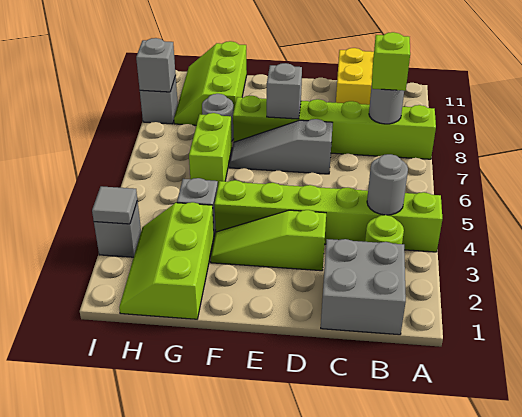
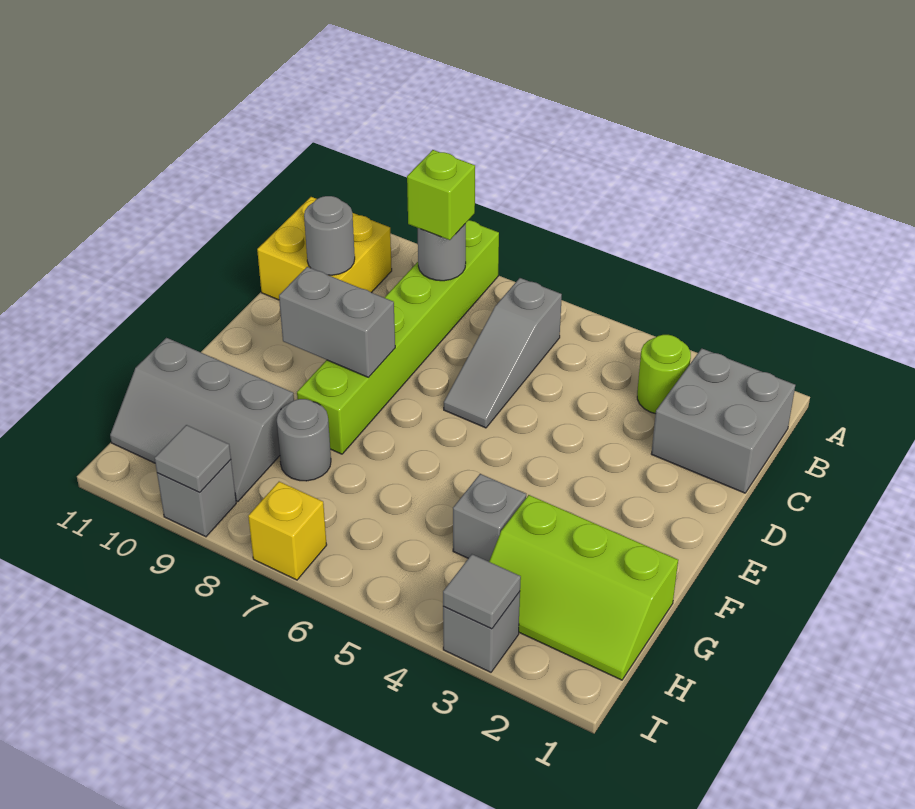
lime brick A4:F4 level 1 -> none
grey round brick B4 level 2 -> grey round brick C10 level 2
lime slope D3:F3 level 1 top D -> none
grey slope D7:F7 level 1 top D -> grey slope B6:D6 level 1 top B
grey brick E8 level 2 -> grey brick E8:E9 level 2
lime brick G6:G7 level 1 -> none
lime slope G9:H11 level 1 top G -> grey slope G9:H11 level 1 top G
none -> yellow brick I7 level 1
grey brick I9 level 2 -> grey tile I9 level 2

